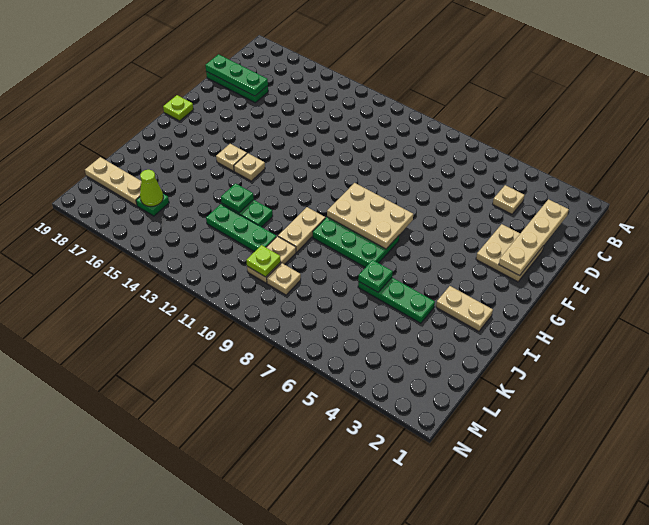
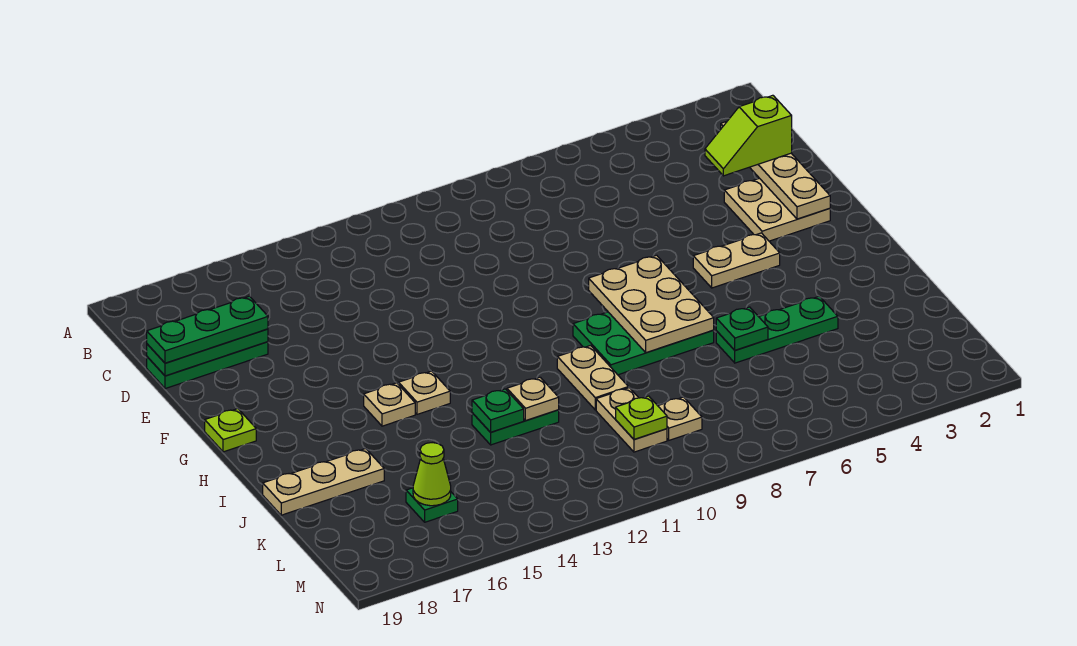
tan plate C4 level 1 -> tan plate J12 level 2
none -> lime slope D2:D3 level 3 top 2
tan plate G7:H9 level 2 -> tan plate G7:I8 level 2
tan plate I2:I3 level 1 -> tan plate G4:G5 level 1
green plate K11:K13 level 1 -> green plate D17:D19 level 3
tan plate L17:L19 level 1 -> tan plate J17:J19 level 1

